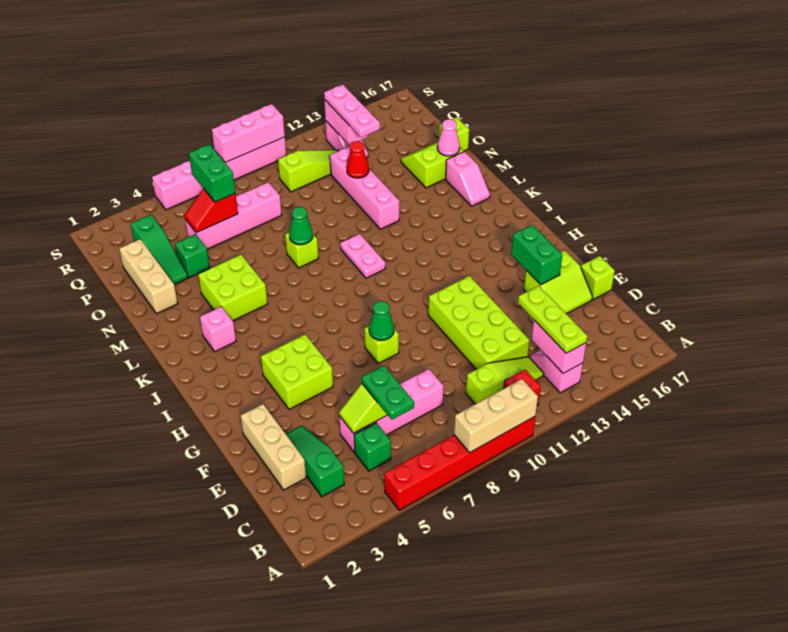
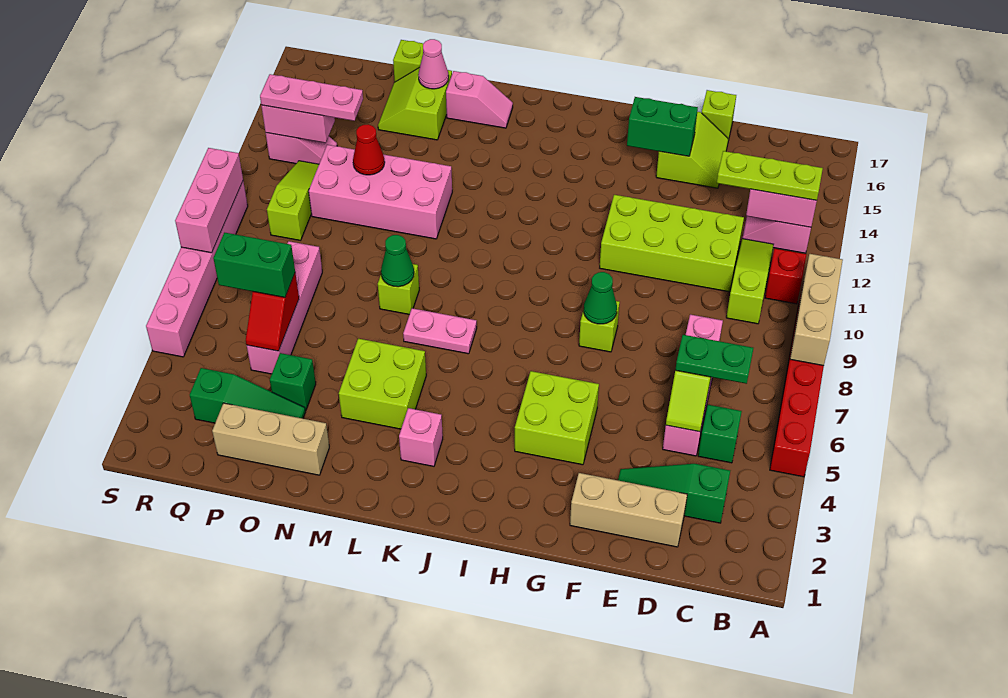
pink plate K10:L10 level 1 -> pink plate K7:L7 level 1
pink brick M12:P12 level 1 -> pink brick M11:P12 level 1

